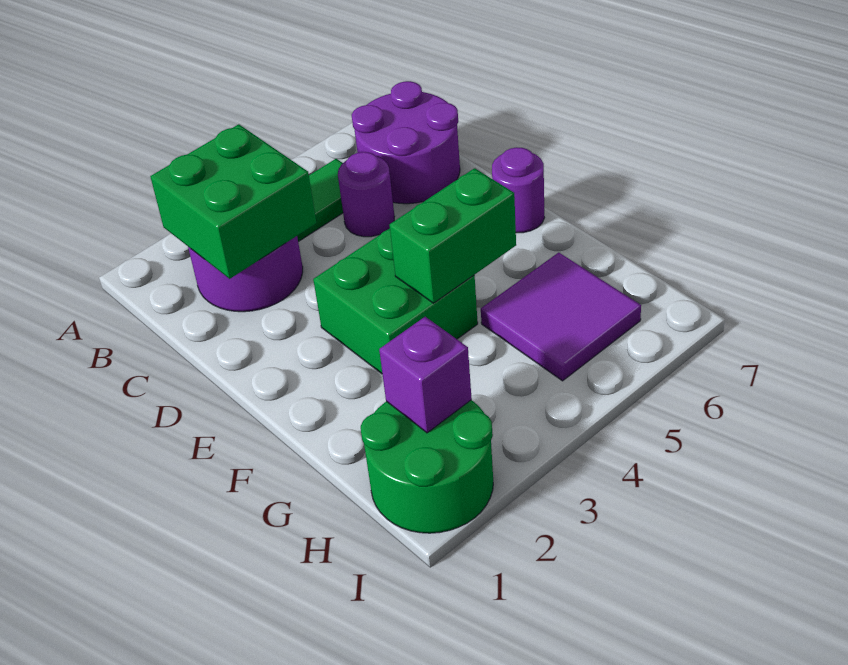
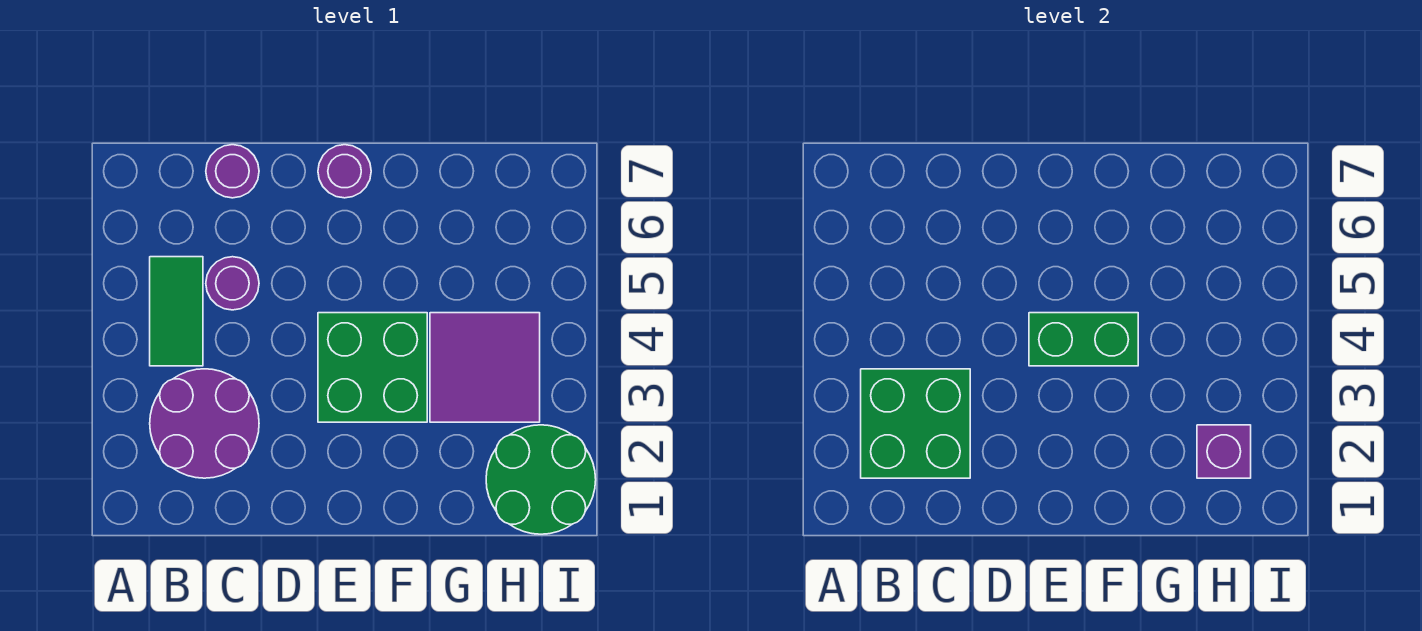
purple round brick B6:C7 level 1 -> purple round brick C7 level 1
green brick F4:F5 level 2 -> green brick E4:F4 level 2
purple tile G5:H6 level 1 -> purple tile G3:H4 level 1

